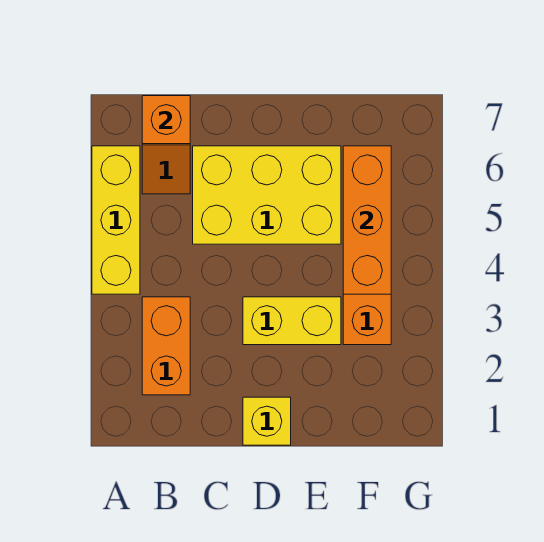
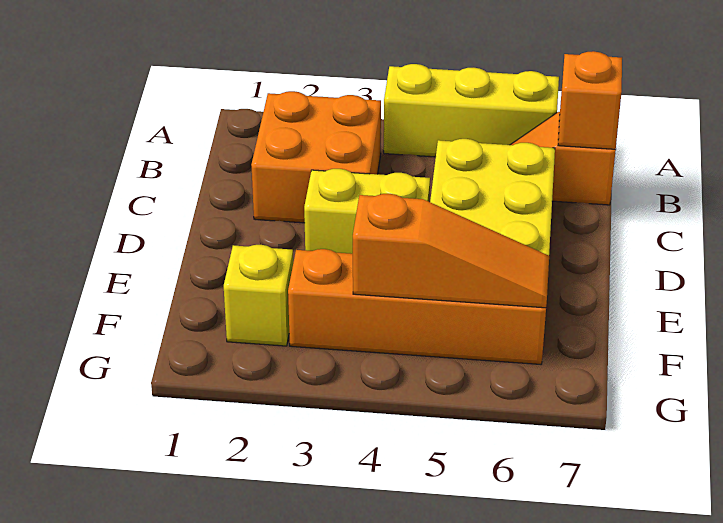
orange brick B2:B3 level 1 -> orange brick B2:C3 level 1
yellow brick D1 level 1 -> yellow brick F2 level 1
yellow brick D3:E3 level 1 -> yellow brick D3:D4 level 1
orange brick F4:F6 level 2 -> orange slope F4:F6 level 2 top 4

